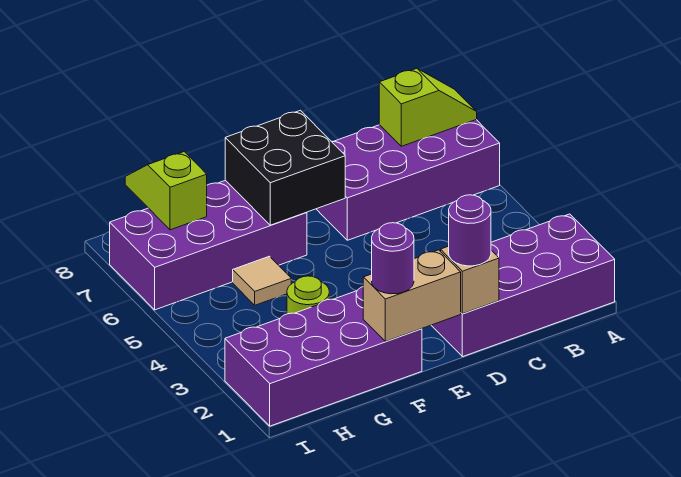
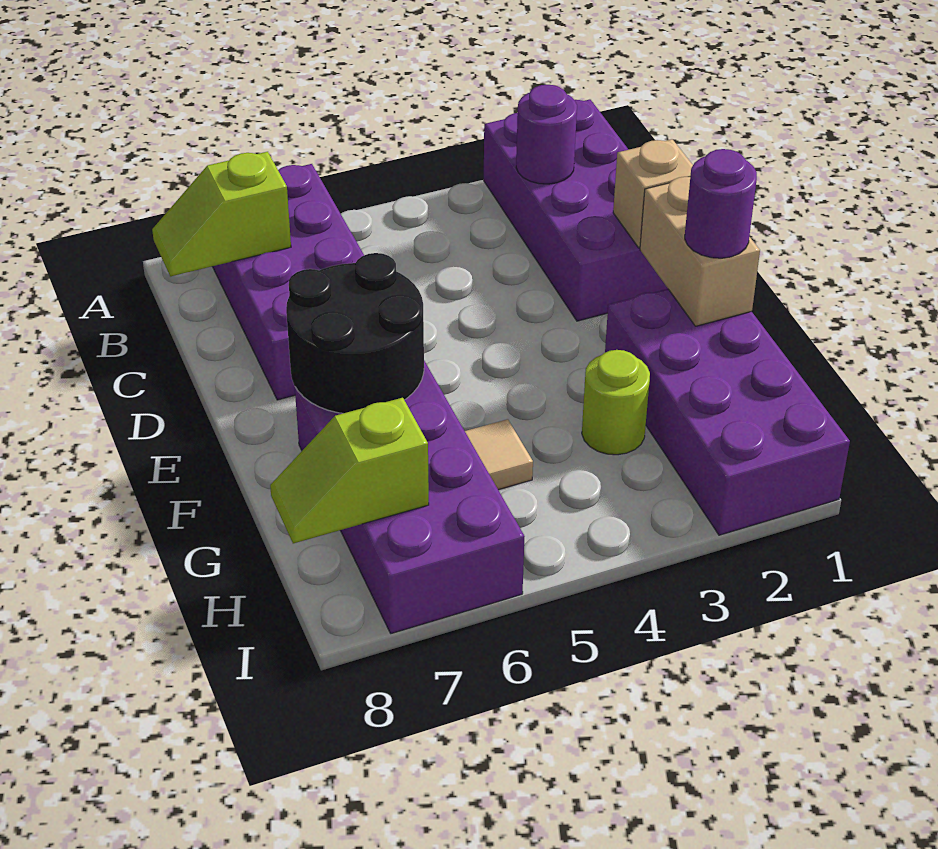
lime slope A7:B7 level 2 top B -> lime slope B7:B8 level 2 top 7
purple round brick D1 level 3 -> purple round brick B2 level 2
black brick E6:F7 level 2 -> black round brick E6:F7 level 2

